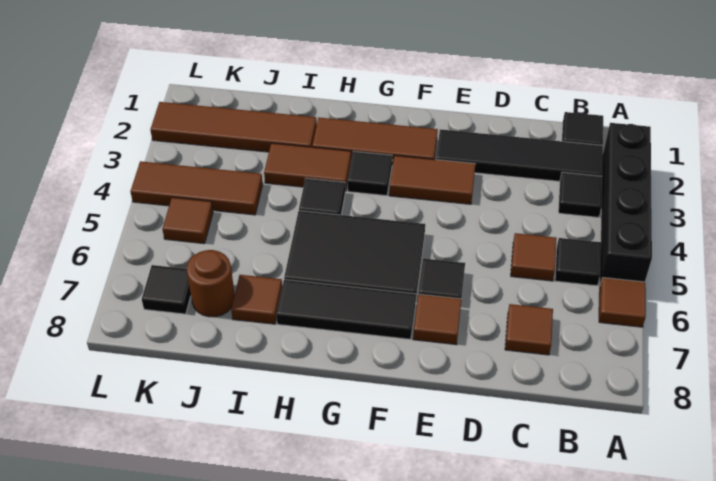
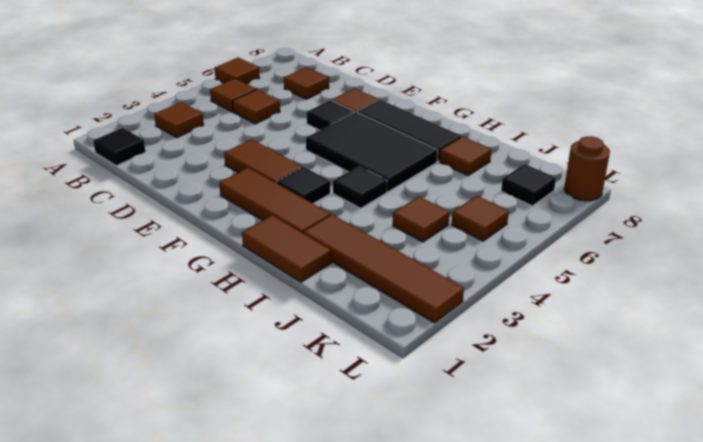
black brick A2:A5 level 1 -> none
black tile B2:E2 level 1 -> none
black tile B3 level 1 -> brown tile B3 level 1
black tile B5 level 1 -> brown tile B5 level 1
brown tile H3:I3 level 1 -> brown tile H1:I1 level 1
brown tile J4:L4 level 1 -> brown tile J4 level 1
brown round brick J7 level 1 -> brown round brick L8 level 1

